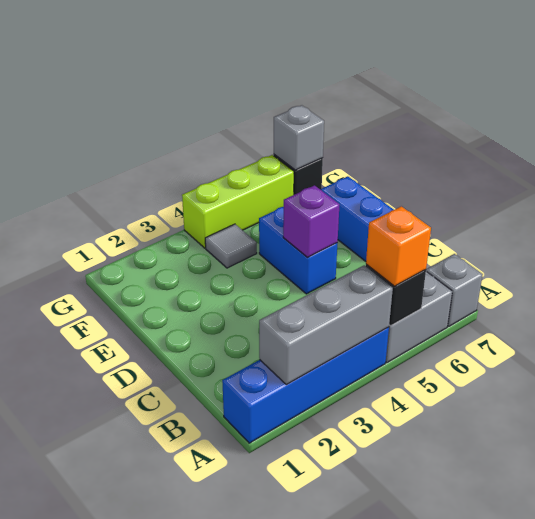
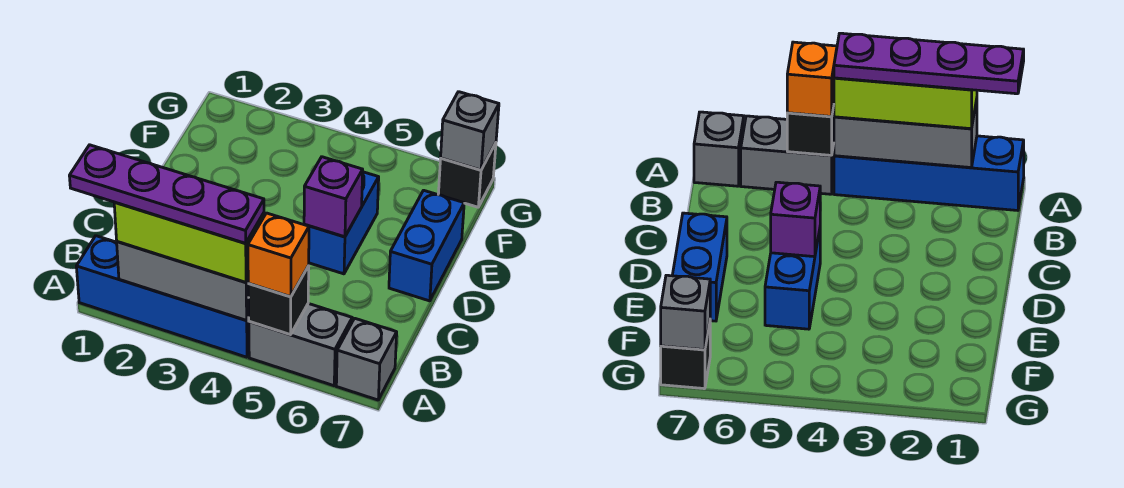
none -> purple plate A1:A4 level 4
grey tile F4 level 1 -> none
lime brick G4:G6 level 1 -> lime brick A2:A4 level 3

